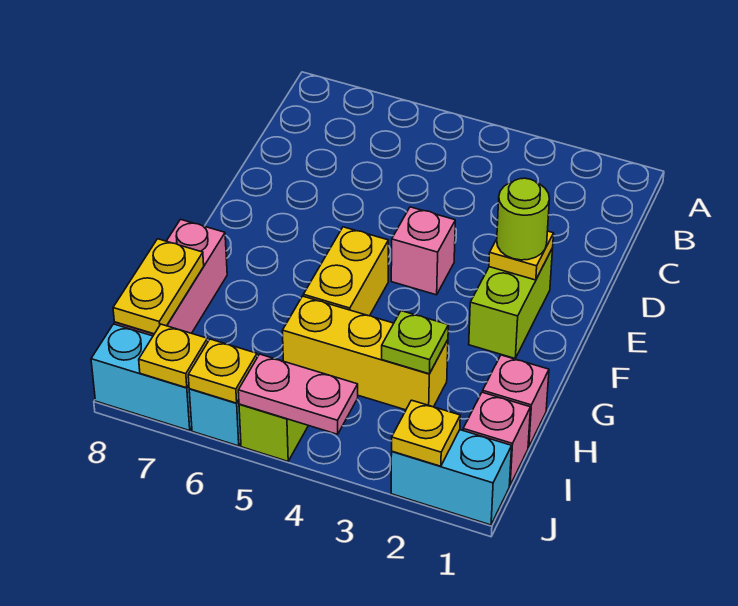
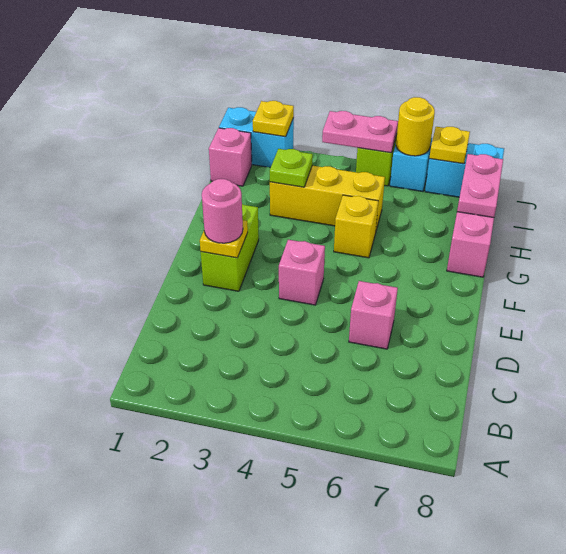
lime round brick E2 level 3 -> pink round brick E2 level 3
yellow brick F5:G5 level 1 -> yellow brick G5 level 1
pink brick H1 level 1 -> pink brick D6 level 1
yellow plate H8:I8 level 2 -> pink plate H8:I8 level 2
yellow plate J6 level 2 -> yellow round brick J6 level 2

